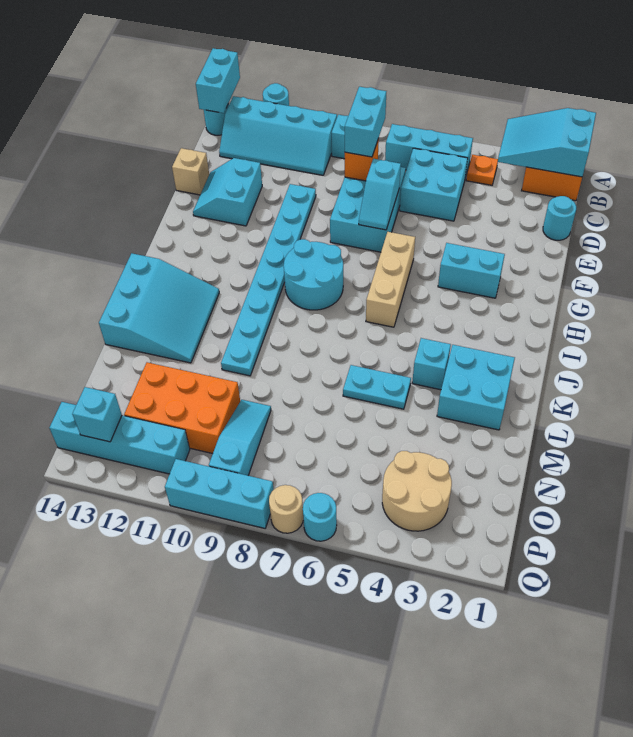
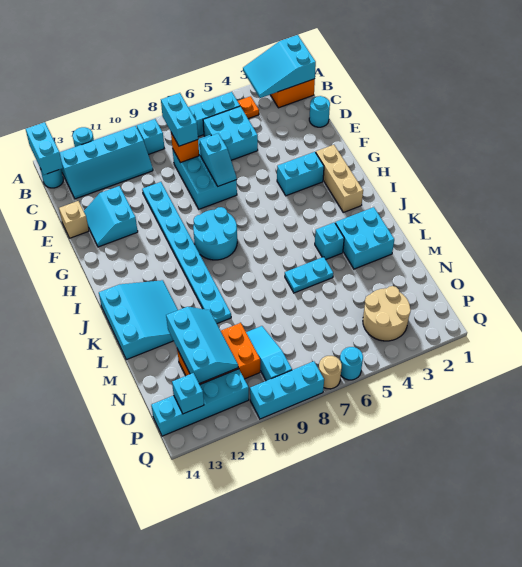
tan brick G6:I6 level 1 -> tan brick G2:I2 level 1
none -> cyan slope M11:O12 level 2 top 12

